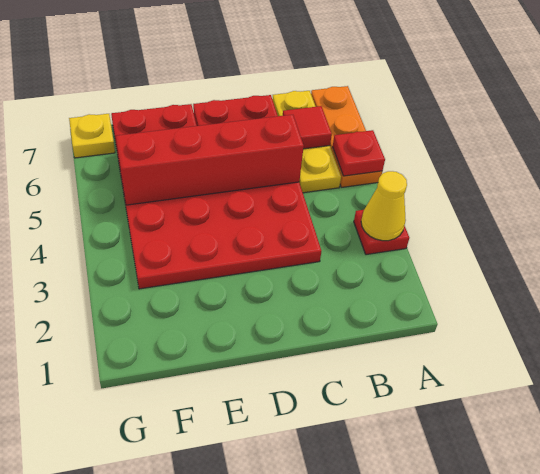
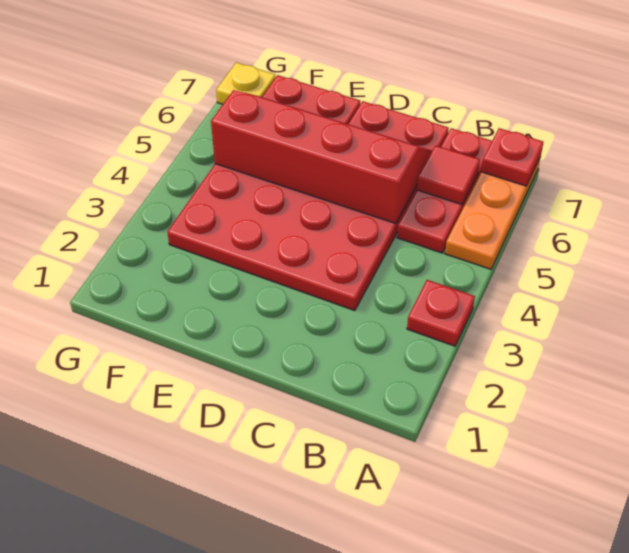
yellow cone A3 level 2 -> none
red plate A5 level 2 -> red plate A7 level 2
yellow plate B5:B7 level 1 -> red plate B5:B7 level 1

